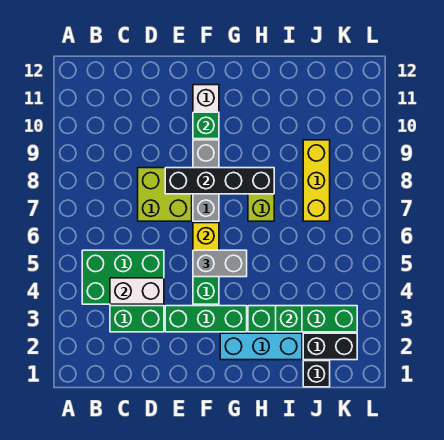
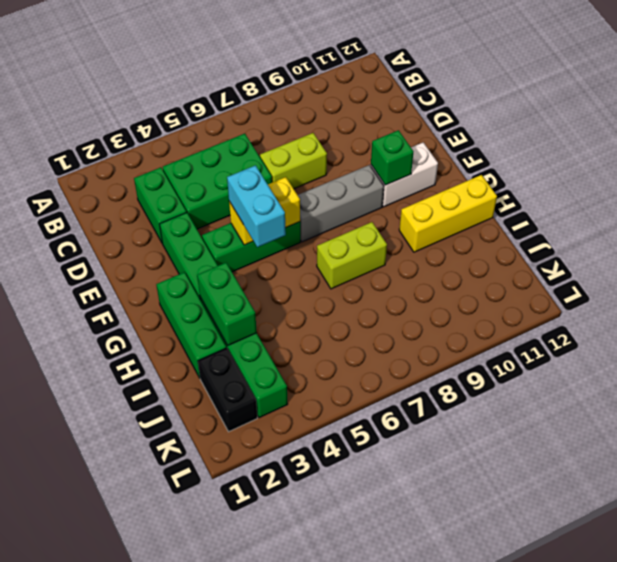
green brick B4:D5 level 1 -> green brick C4:D6 level 1
white brick C4:D4 level 2 -> none
lime brick D7:E8 level 1 -> lime brick D7:D8 level 1
black brick E8:H8 level 2 -> none
grey brick F5:G5 level 3 -> cyan brick F5:G5 level 3
cyan brick G2:I2 level 1 -> green brick G2:I2 level 1
green brick I3 level 2 -> green brick H3:I3 level 2
black brick J1 level 1 -> none
yellow brick J7:J9 level 1 -> yellow brick H10:H12 level 1

